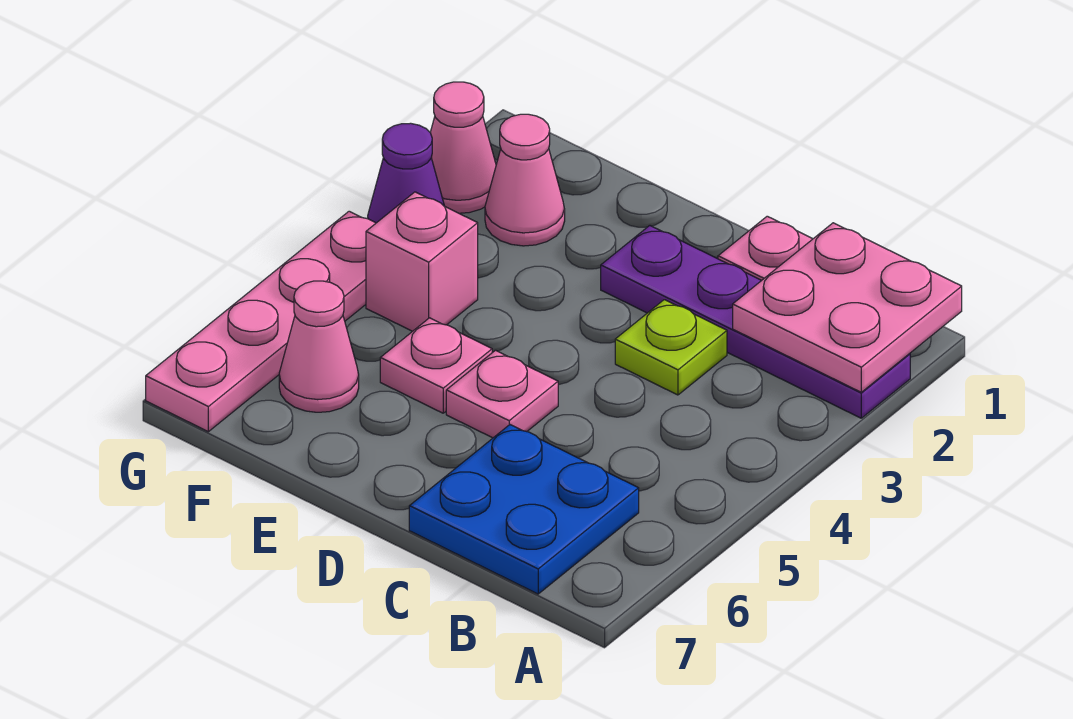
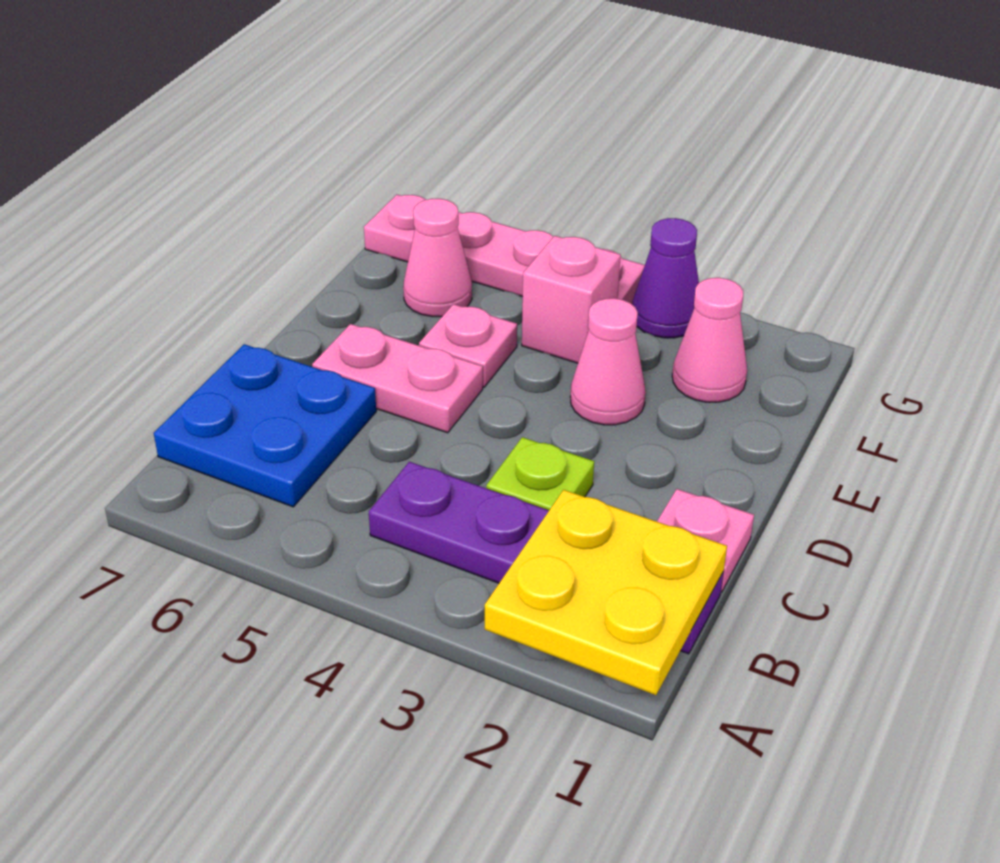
pink plate A1:B2 level 2 -> yellow plate A1:B2 level 2
purple plate A2:D2 level 1 -> purple plate B1:B4 level 1
pink plate D5 level 1 -> pink plate D5:D6 level 1
pink cone G2 level 1 -> pink cone E3 level 1

